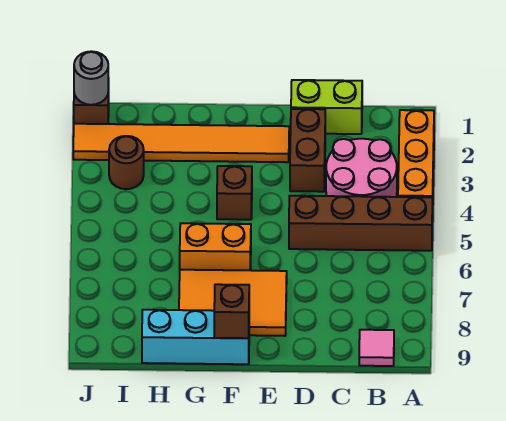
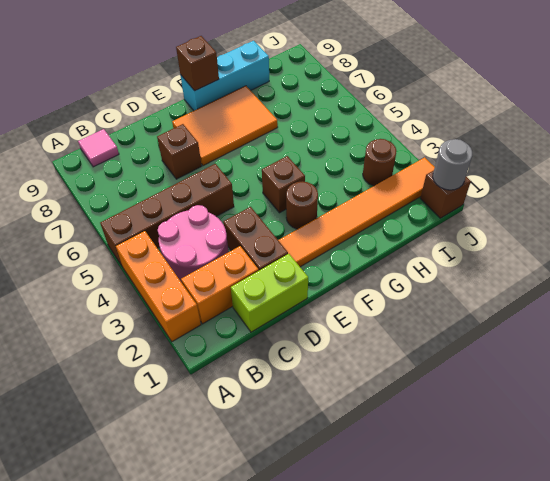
none -> brown brick D7 level 1
none -> brown round brick F3 level 1
orange brick F6:G6 level 1 -> orange brick B2:C2 level 1

